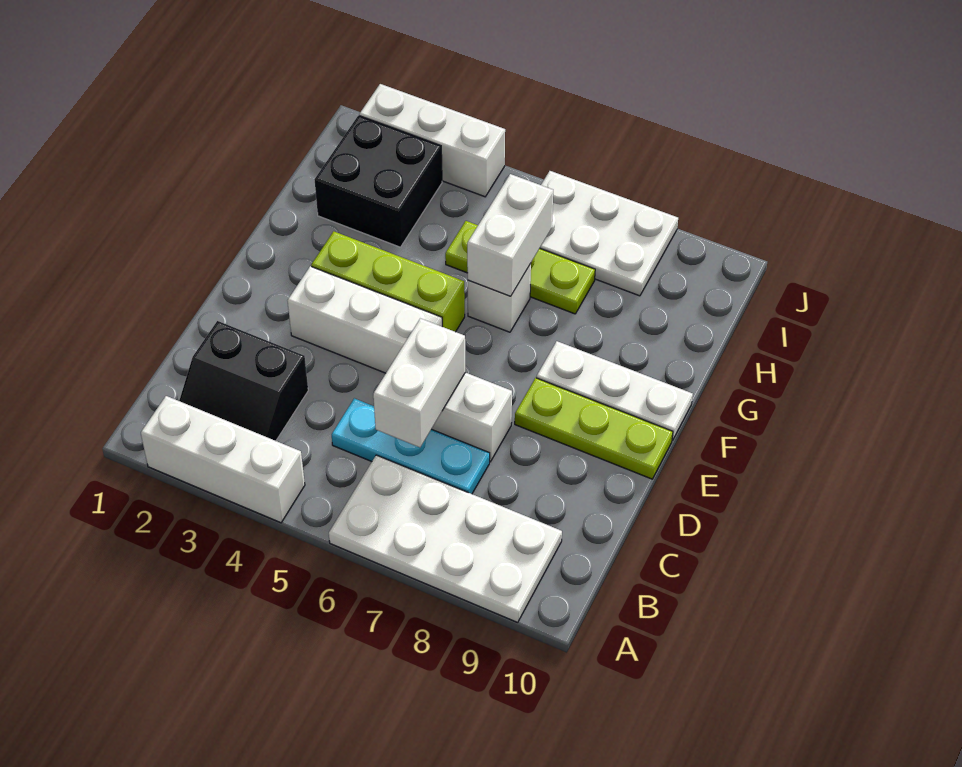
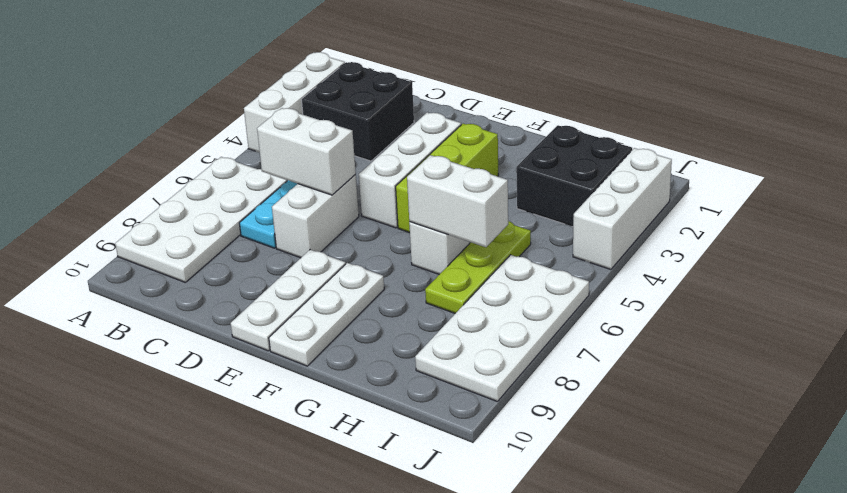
black slope B2:C3 level 1 top C -> black brick B2:C3 level 1
lime plate E8:E10 level 1 -> white plate E8:E10 level 1
white plate I6:J8 level 1 -> white plate I6:J9 level 1

